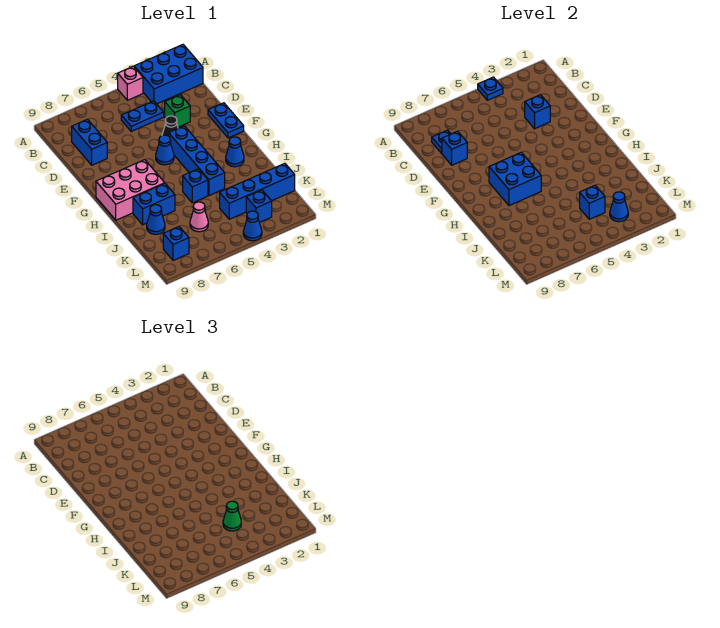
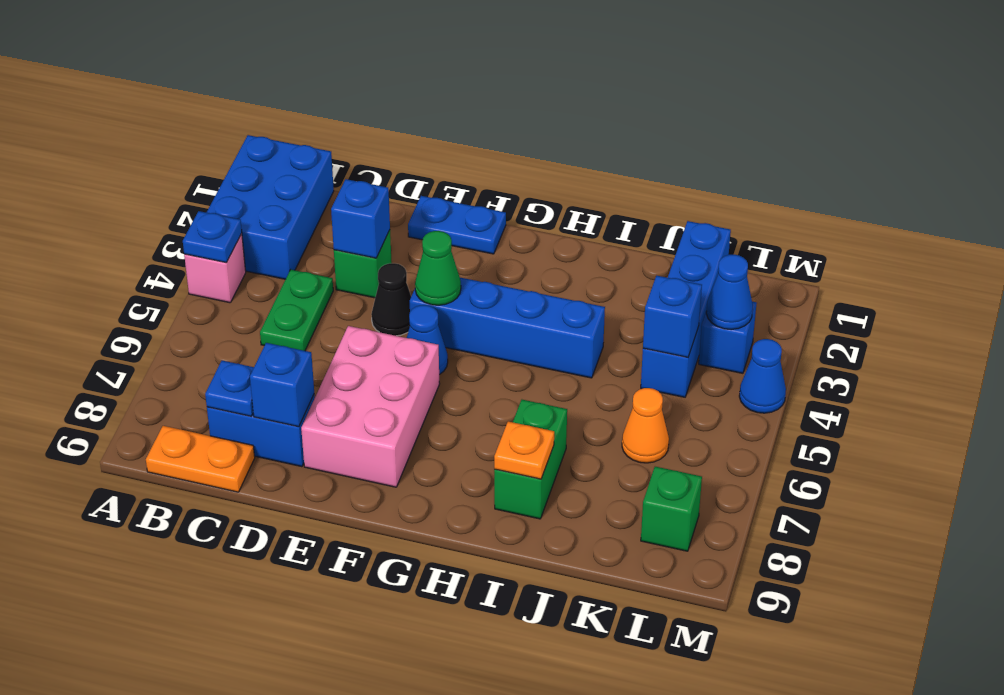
none -> orange plate B9:C9 level 1
blue plate C4:C5 level 1 -> green plate C4:C5 level 1
blue brick G6:H7 level 2 -> none
pink brick G7:H9 level 1 -> pink brick E6:F8 level 1
blue cone H2 level 1 -> none
blue brick I5 level 1 -> none
blue brick I7:I8 level 1 -> green brick I7:I8 level 1
none -> orange plate I8 level 2
blue cone J8 level 1 -> none
green cone K4 level 3 -> green cone F4 level 2
pink cone K6 level 1 -> orange cone K6 level 1
blue brick L8 level 1 -> green brick L8 level 1

